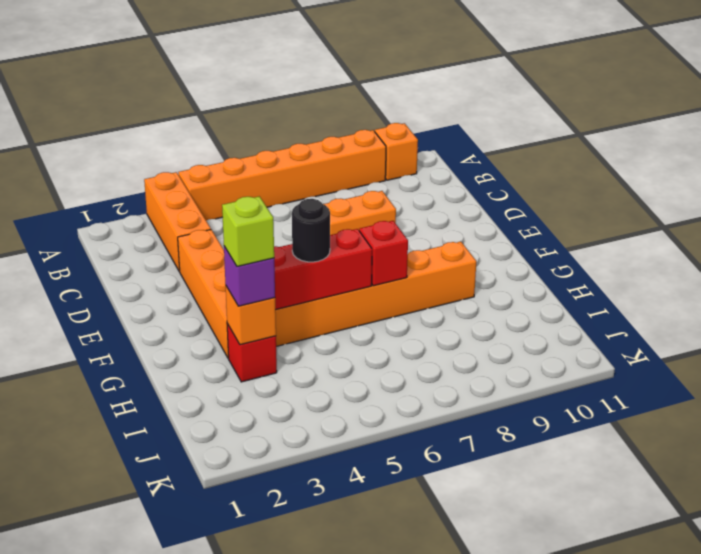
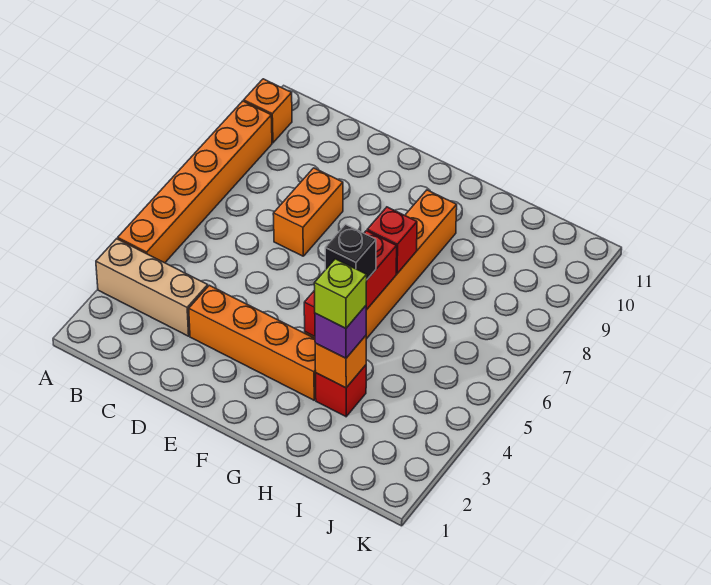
orange brick A3:C3 level 1 -> tan brick A3:C3 level 1
black round brick G5 level 3 -> black brick G5 level 3

